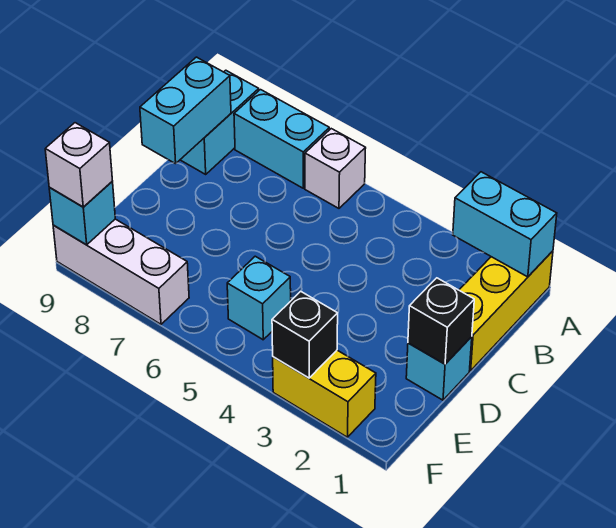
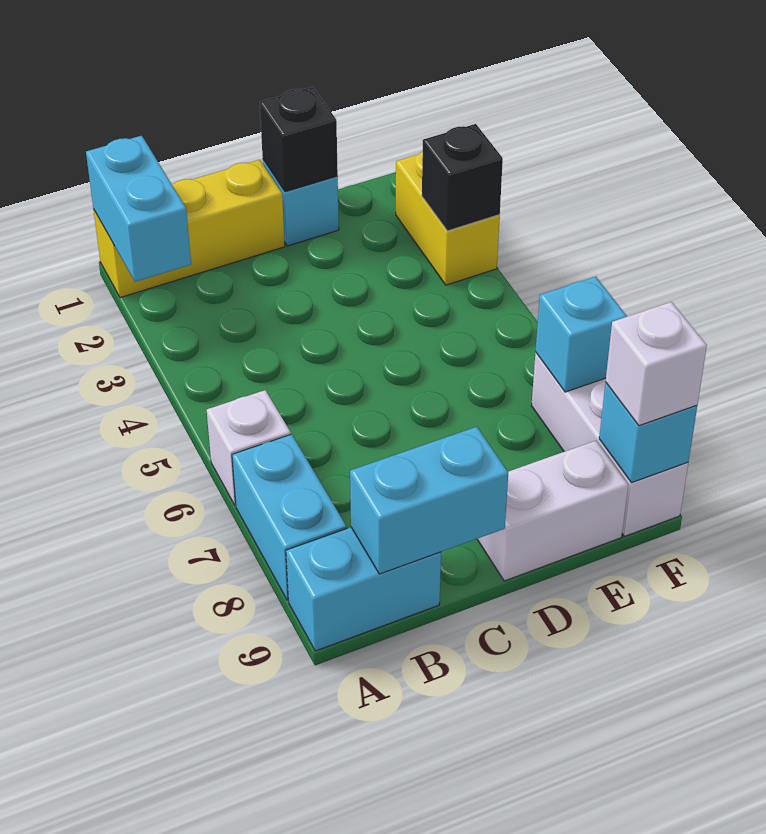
none -> white brick D9:E9 level 1
cyan brick E5 level 1 -> cyan brick F7 level 2

